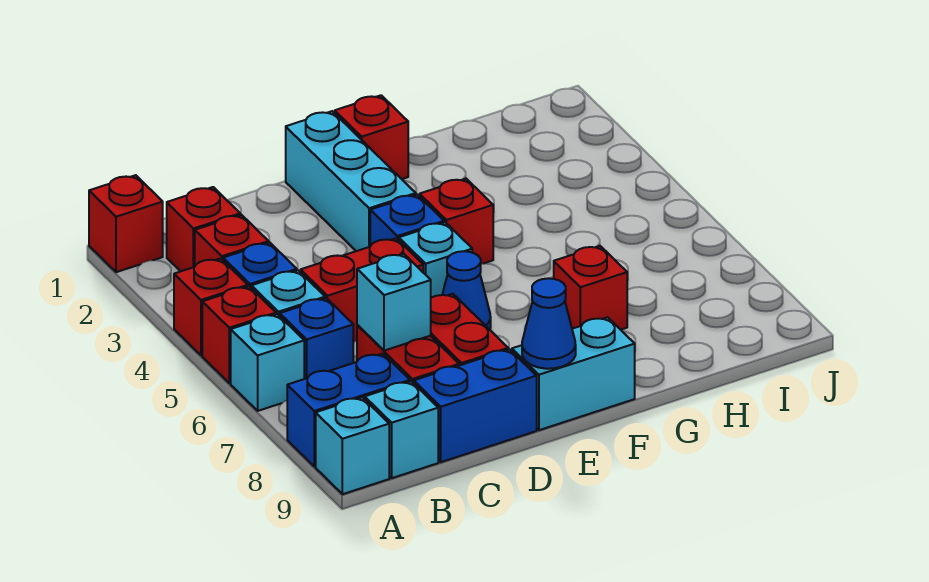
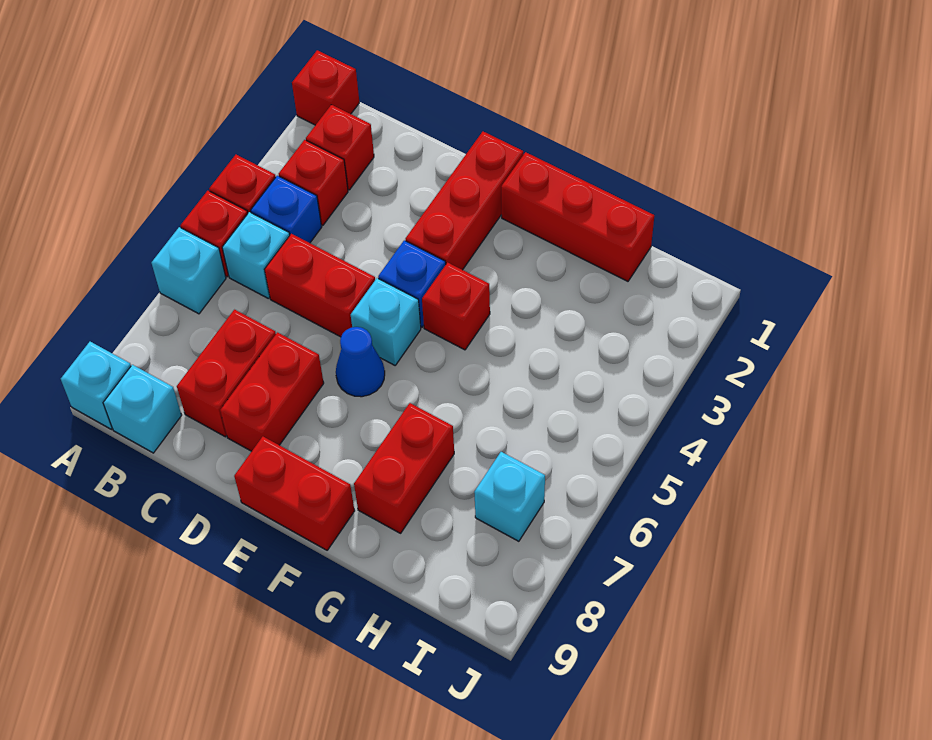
blue brick A8:B8 level 1 -> none
blue brick B6 level 1 -> none
cyan brick C7 level 2 -> cyan brick I7 level 1
blue brick C9:D9 level 1 -> none
cyan brick E1:E3 level 1 -> red brick E1:E3 level 1
cyan brick E9:F9 level 1 -> red brick E9:F9 level 1
blue cone E9 level 2 -> none
red brick F1 level 1 -> red brick F1:H1 level 1
red brick G7 level 1 -> red brick G7:G8 level 1

